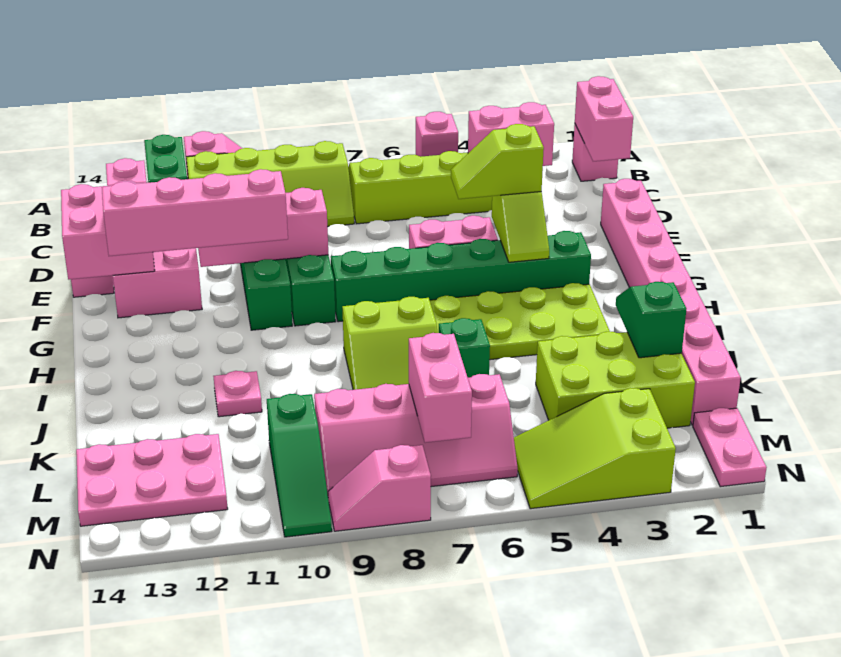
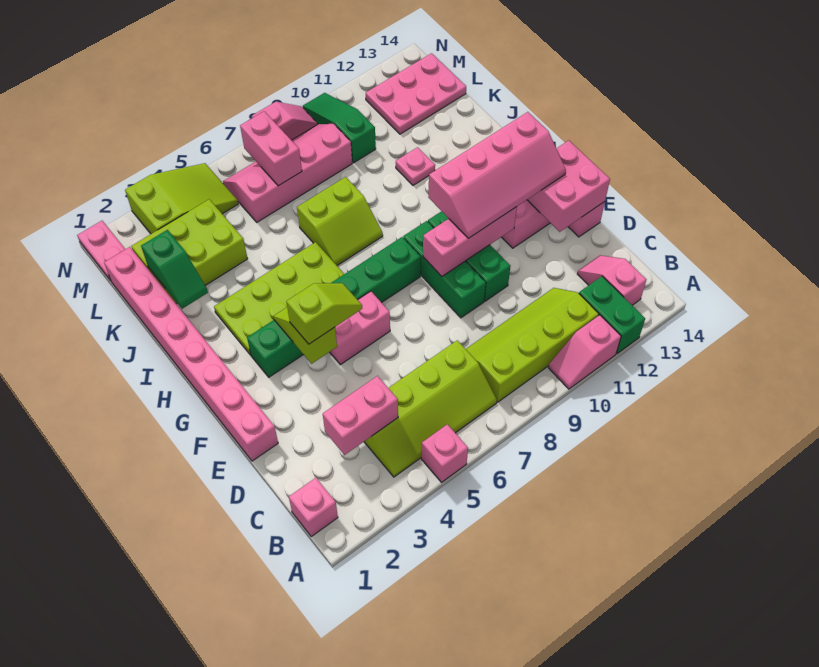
pink brick B1:C1 level 2 -> none
lime slope I7:J8 level 1 top I -> lime slope I7:J8 level 1 top J
green brick J6 level 1 -> none

